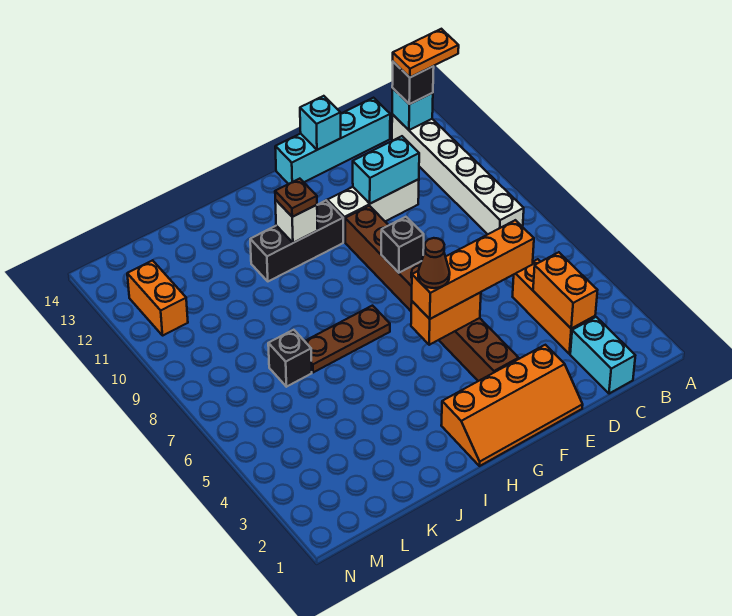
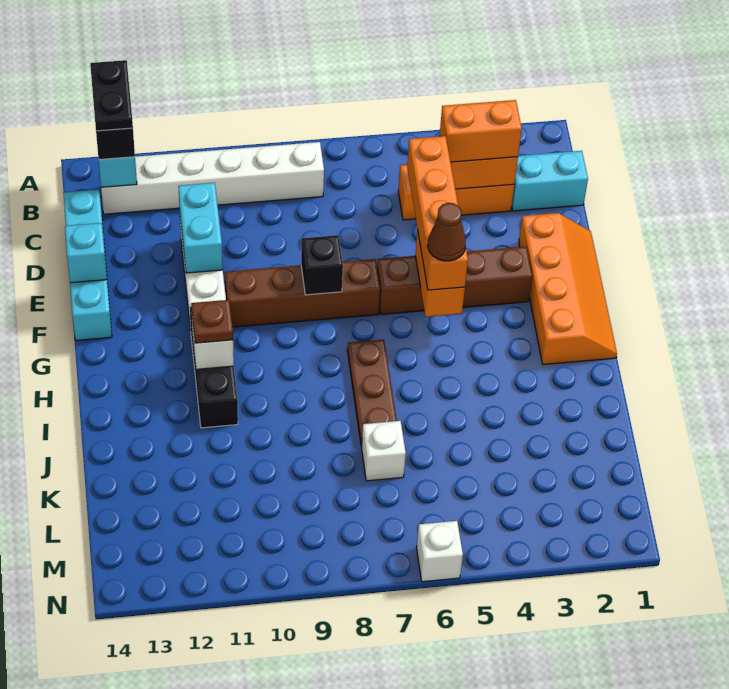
orange plate A13:B13 level 4 -> black plate A13:B13 level 4
black brick K7 level 1 -> white brick K7 level 1
orange brick M11:M12 level 1 -> orange brick C3:C4 level 3
none -> white brick N6 level 1

